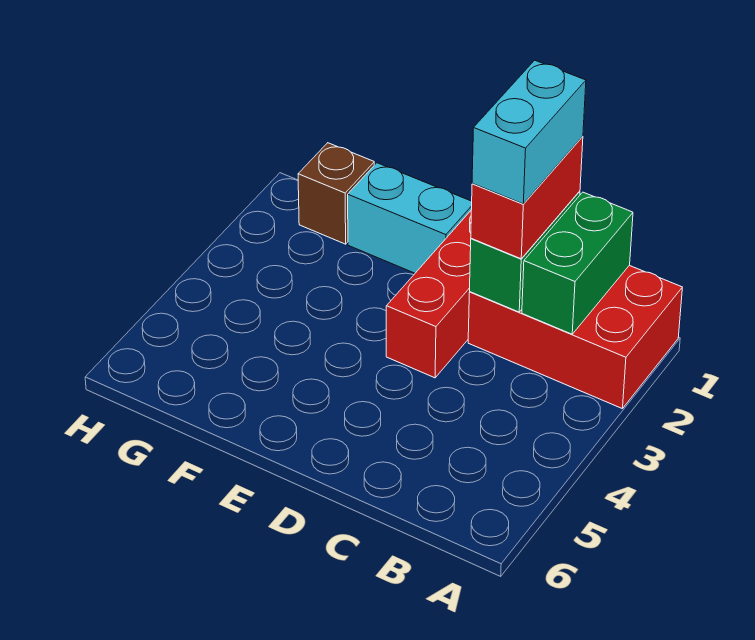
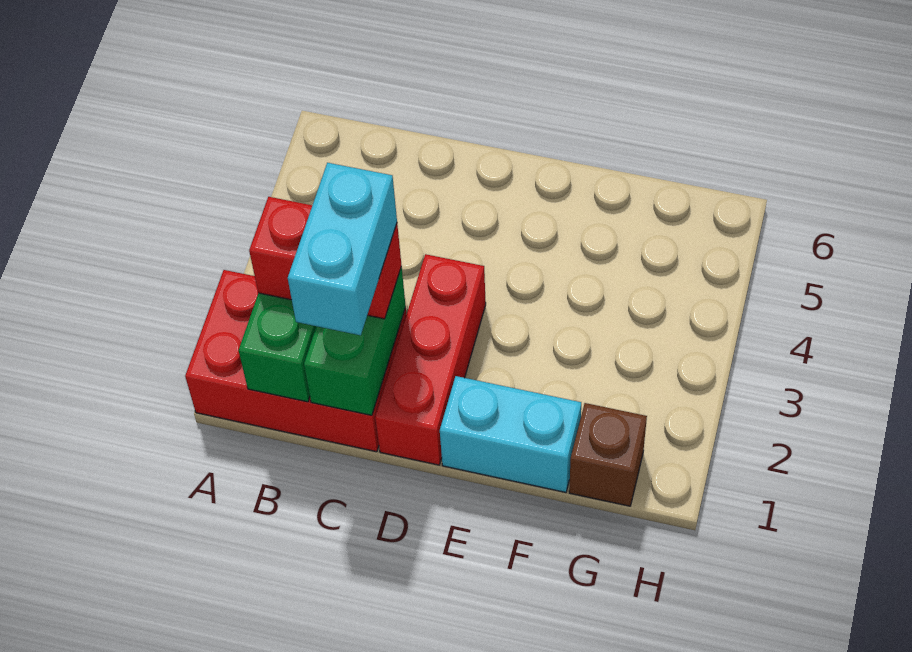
red brick C1:C2 level 3 -> red brick B2:C2 level 3

